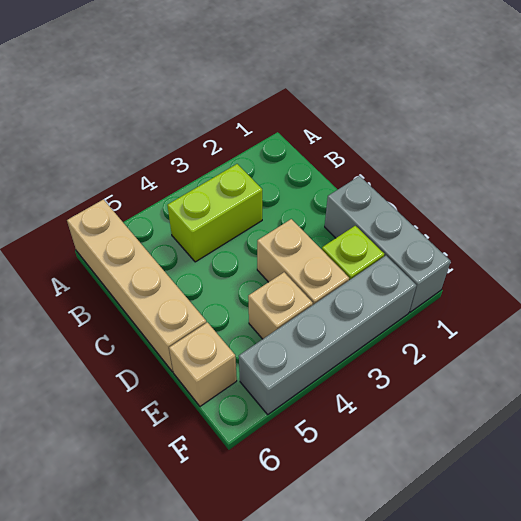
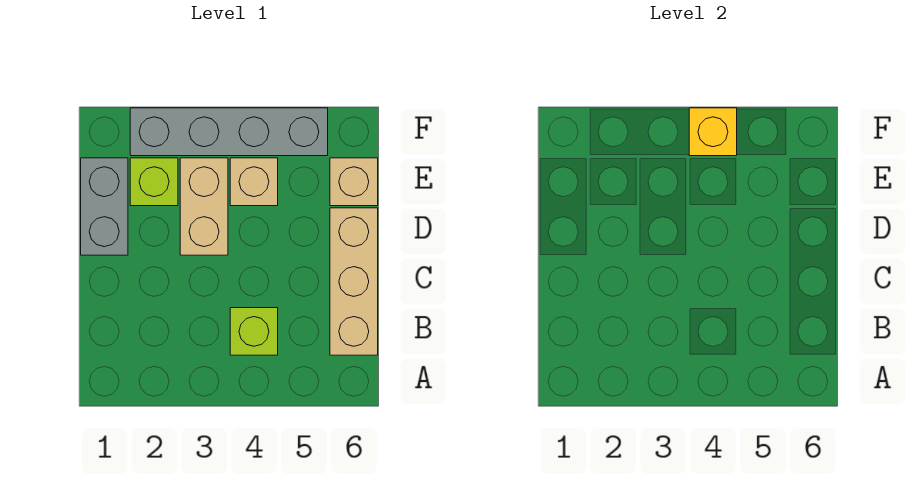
tan brick A6:D6 level 1 -> tan brick B6:D6 level 1
lime brick B3:B4 level 1 -> lime brick B4 level 1
grey brick D1:F1 level 1 -> grey brick D1:E1 level 1
none -> yellow brick F4 level 2

